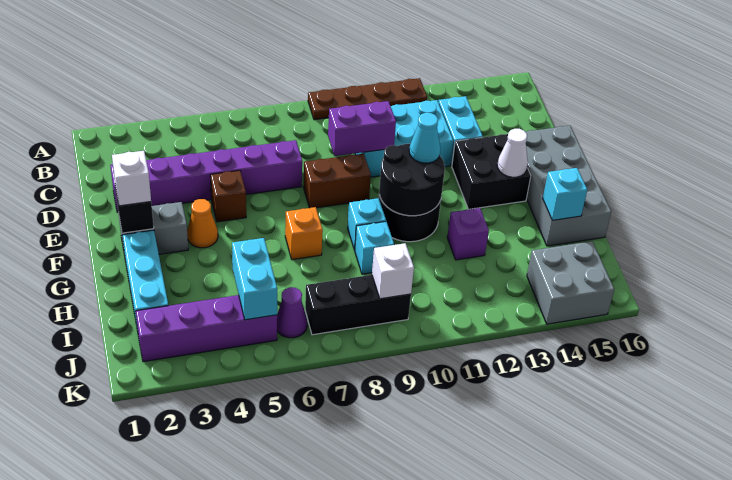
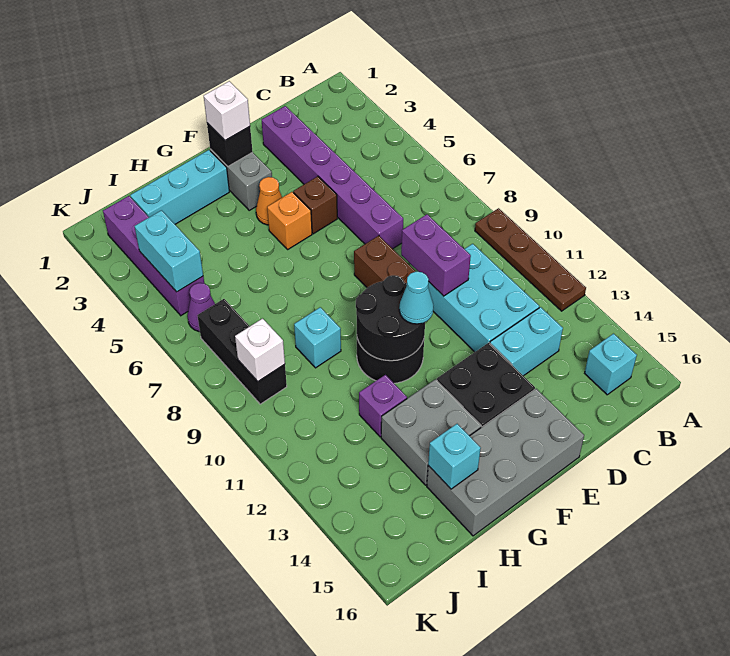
white cone F14 level 2 -> none
orange brick G7 level 1 -> orange brick F5 level 1
cyan brick G9 level 1 -> cyan brick B15 level 1
cyan brick I5:J5 level 2 -> cyan brick J4:J5 level 2
grey brick J14:K15 level 1 -> grey brick G13:H14 level 1

